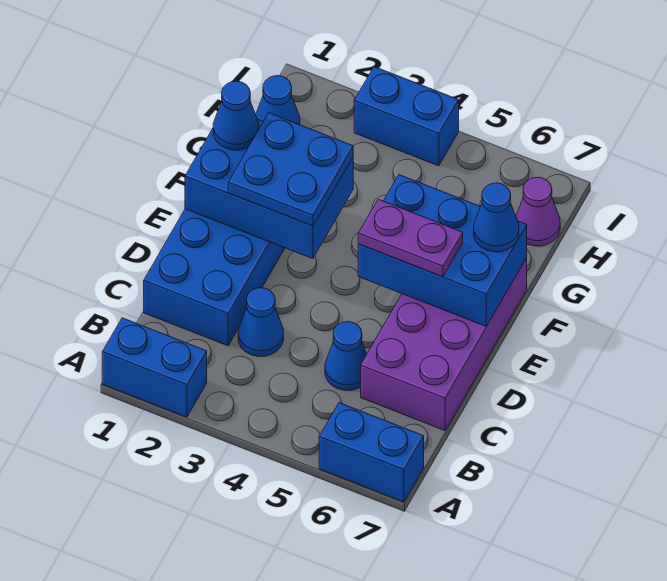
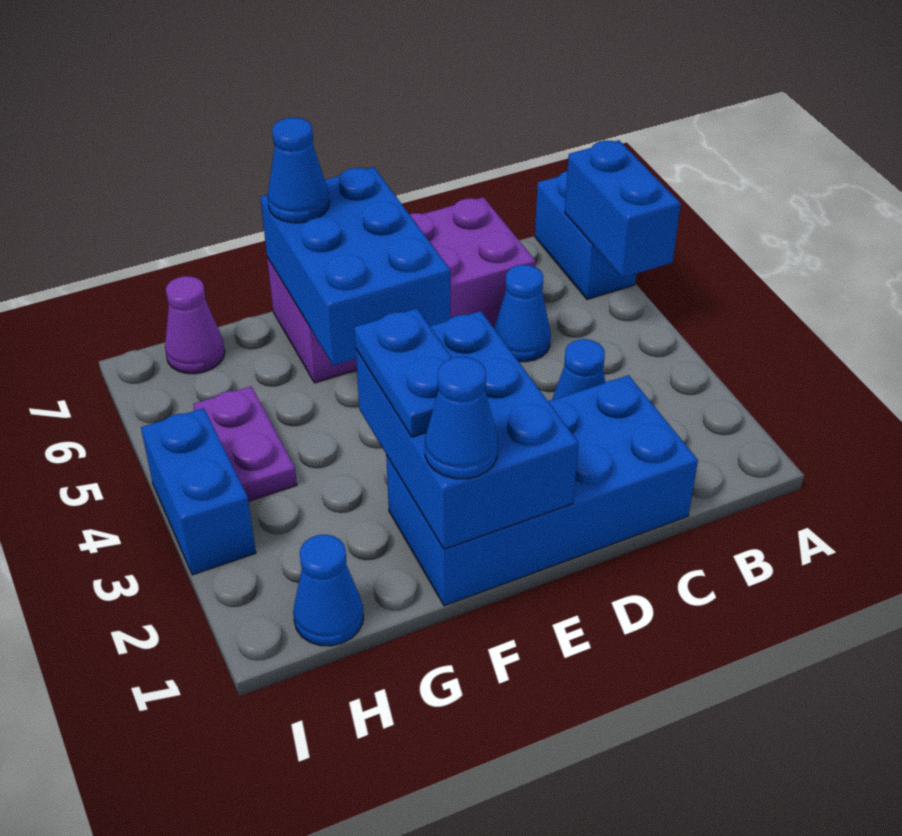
blue brick A1:A2 level 1 -> blue brick A5:A6 level 2
blue plate E2:F3 level 3 -> blue plate F2:F3 level 3
purple plate E5:E6 level 3 -> purple plate H4:H5 level 1

